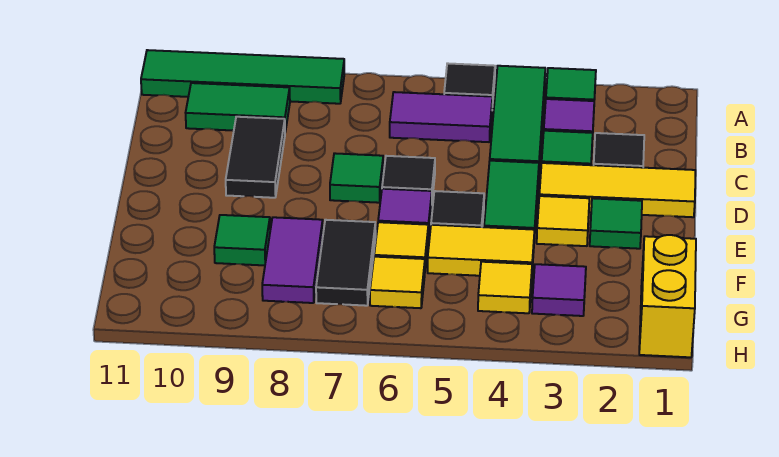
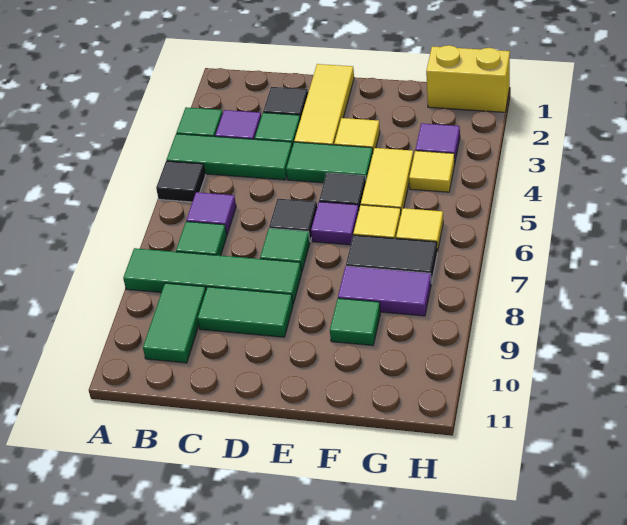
green tile A8:A11 level 1 -> green tile A8:D8 level 1
purple tile B5:B6 level 1 -> purple tile B6 level 1
black tile C9:D9 level 1 -> green tile C9:D9 level 1
green tile E2 level 1 -> green tile B7 level 1

